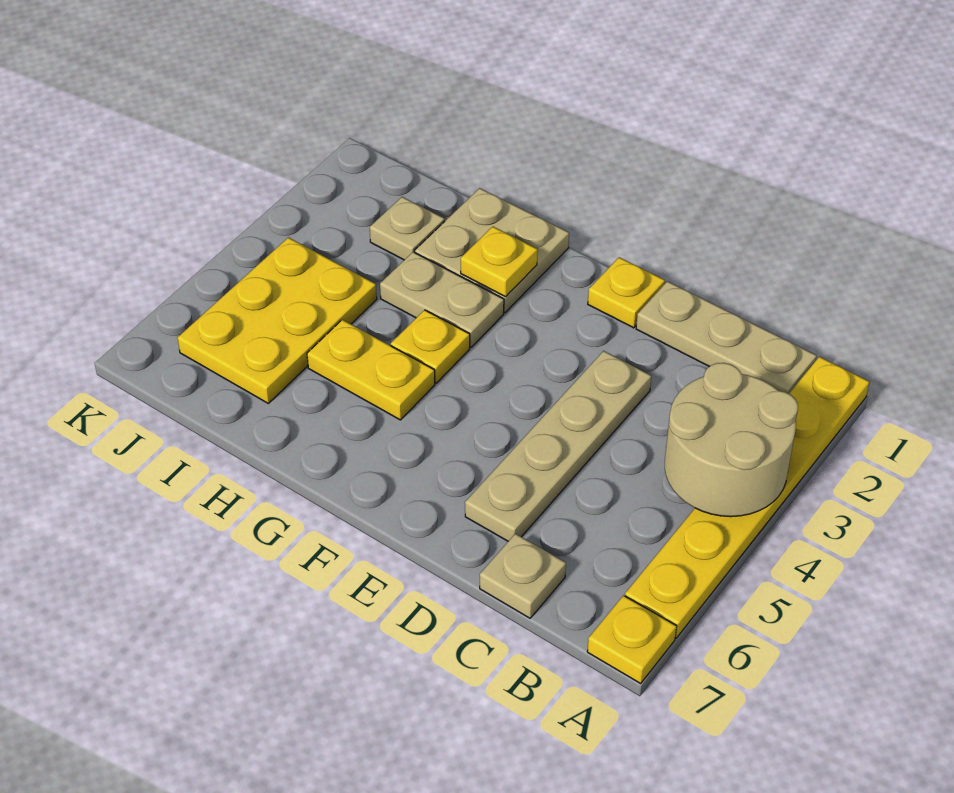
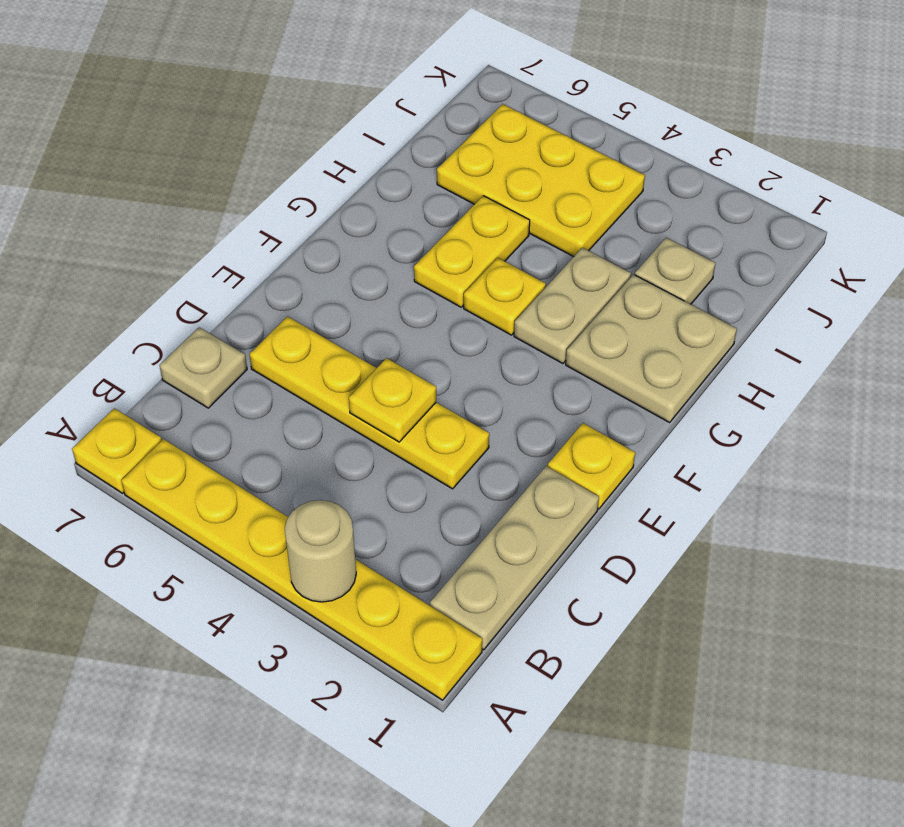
tan round brick A3:B4 level 2 -> tan round brick A3 level 2
tan plate D3:D6 level 1 -> yellow plate D3:D6 level 1
yellow plate G2 level 2 -> yellow plate D4 level 2

